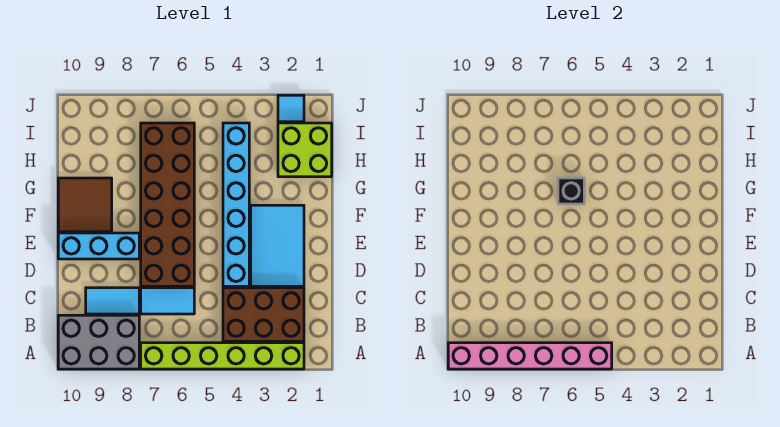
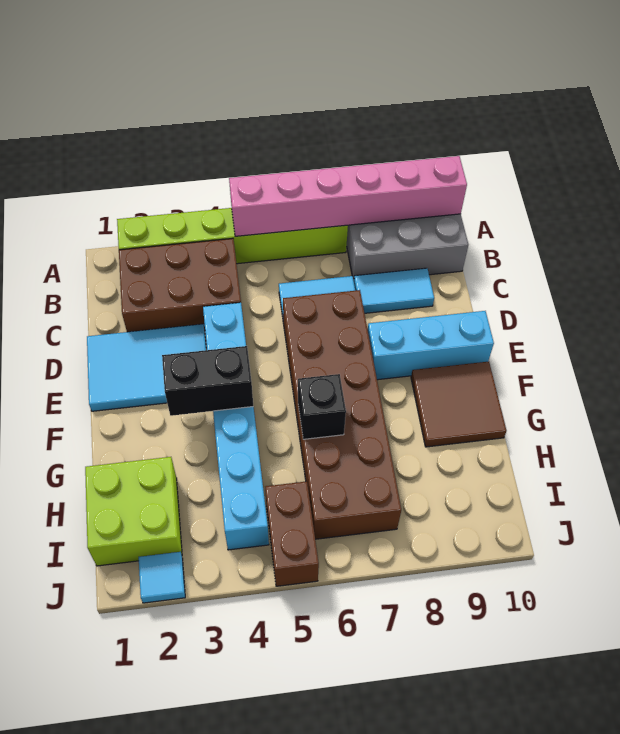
cyan tile D2:F3 level 1 -> cyan tile D1:E3 level 1
none -> black brick F3:F4 level 2
none -> brown brick I5:J5 level 1

